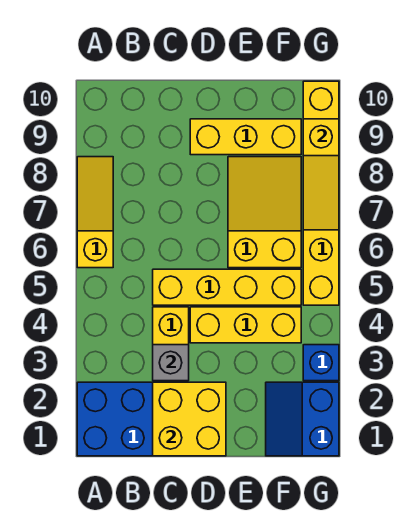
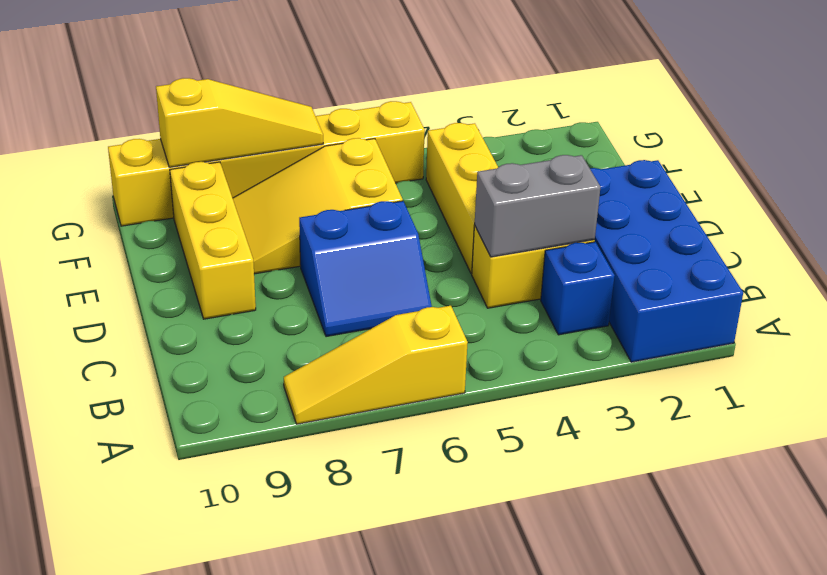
yellow brick C1:D2 level 2 -> none
grey brick C3 level 2 -> grey brick C3:C4 level 2
yellow brick C5:F5 level 1 -> none
blue slope F1:G2 level 1 top G -> blue slope C6:D7 level 1 top D
blue brick G3 level 1 -> blue brick B3 level 1

